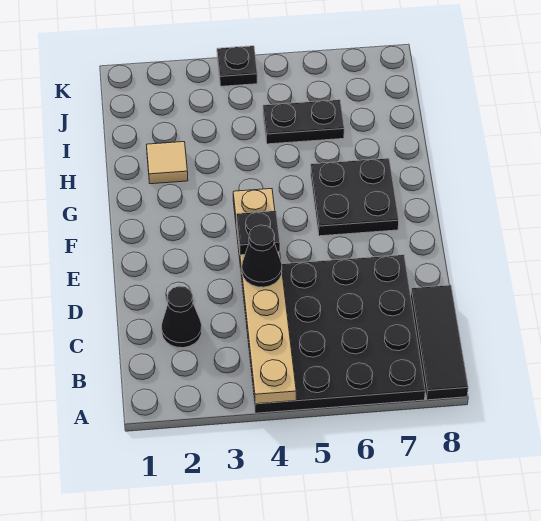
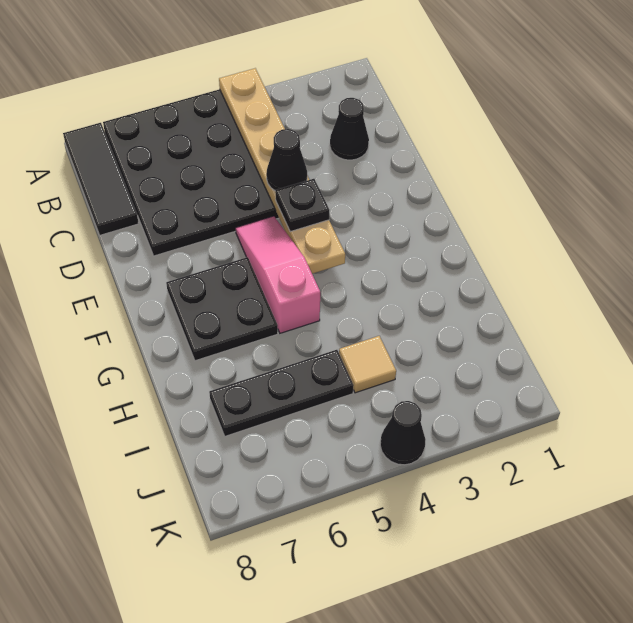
none -> pink slope E5:G5 level 1 top G
tan tile H2 level 1 -> tan tile I4 level 1
black plate I5:I6 level 1 -> black plate I5:I7 level 1
black plate K4 level 1 -> black cone K4 level 1

